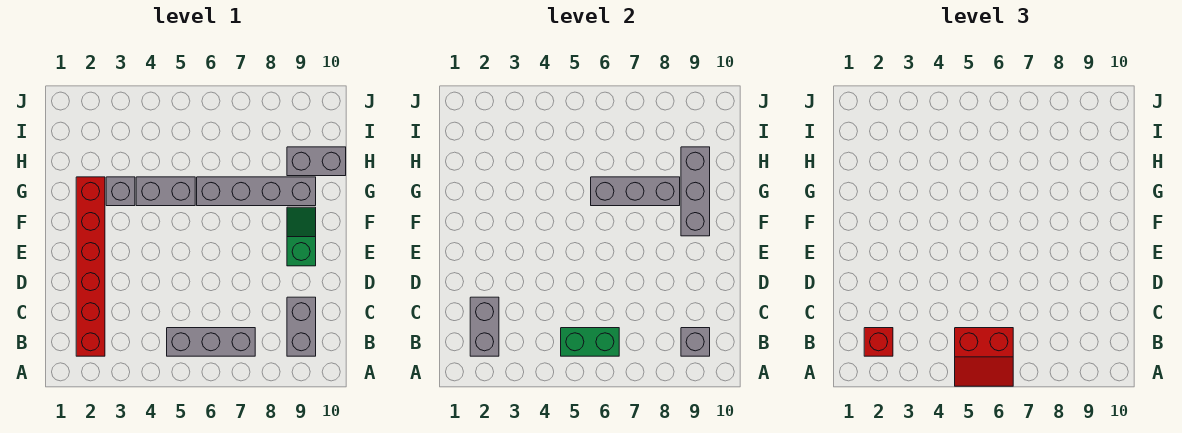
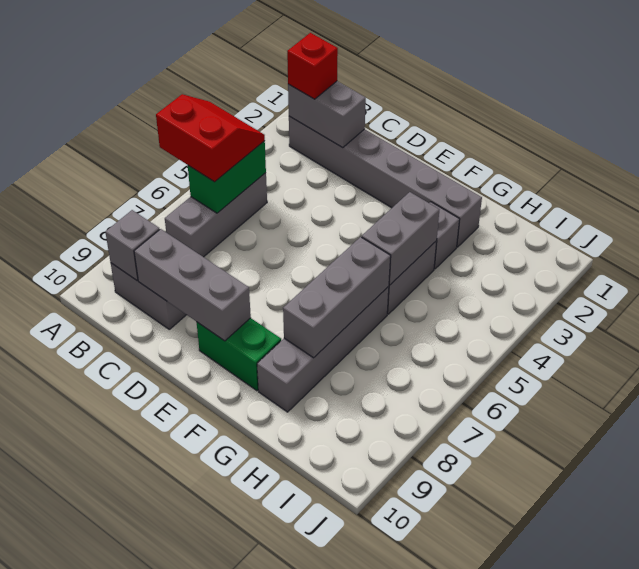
red slope A5:B6 level 3 top B -> red slope A5:B6 level 3 top 6
red brick B2:G2 level 1 -> grey brick B2:G2 level 1
green slope E9:F9 level 1 top E -> green brick E9:F9 level 1
grey brick F9:H9 level 2 -> grey brick C9:E9 level 2
grey brick H9:H10 level 1 -> grey brick G4:G5 level 2

